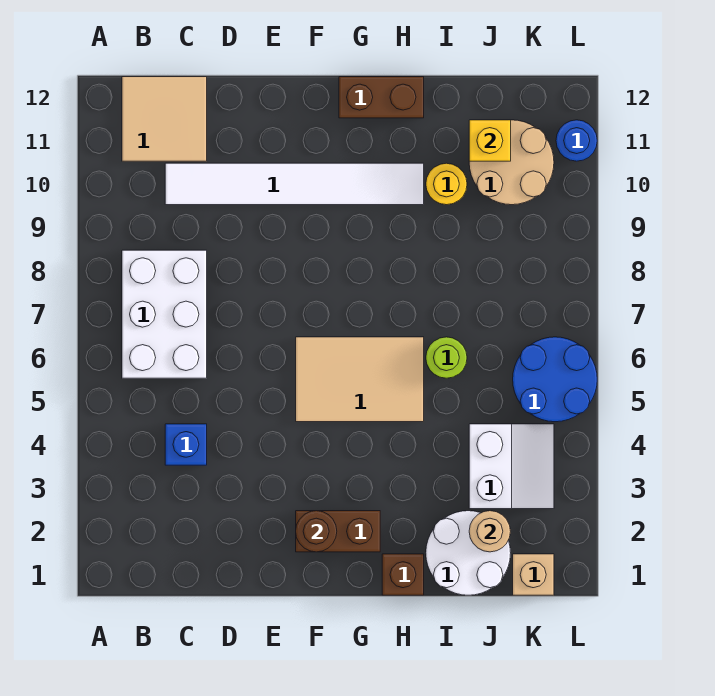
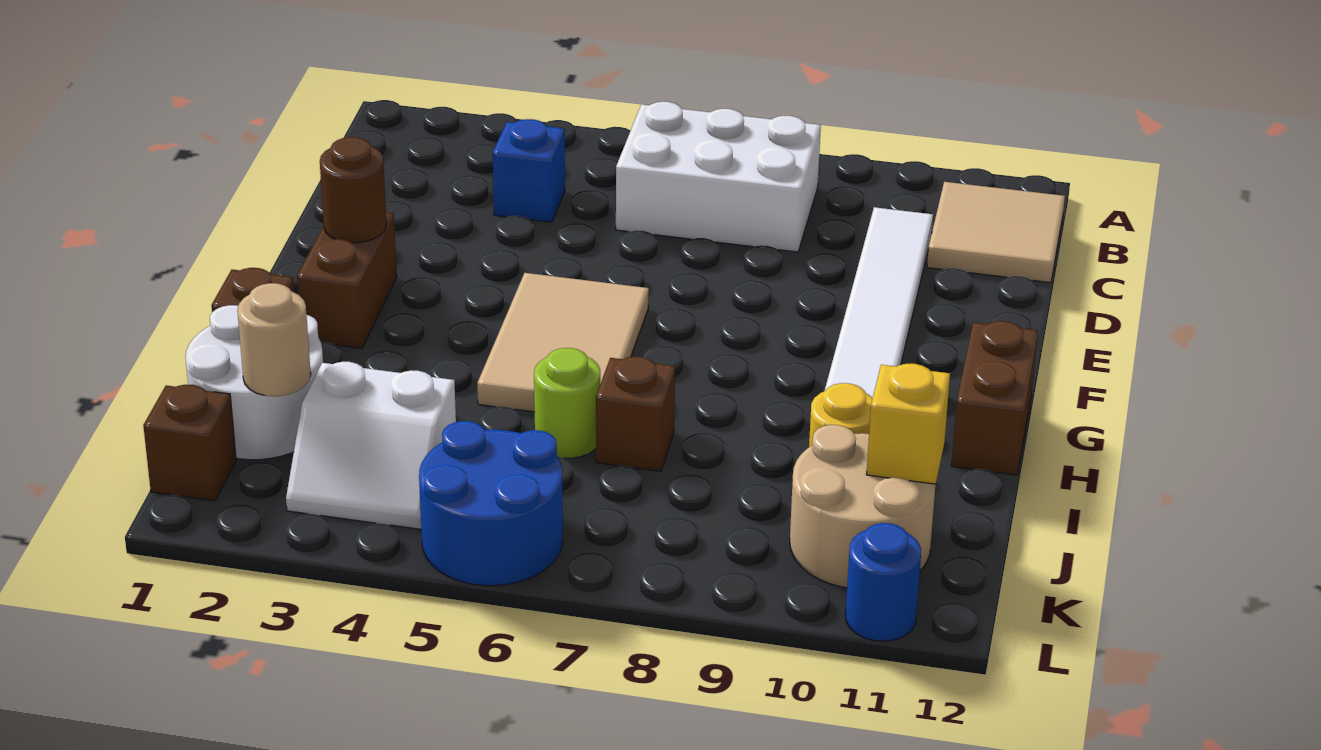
none -> brown brick I7 level 1
tan brick K1 level 1 -> brown brick K1 level 1

